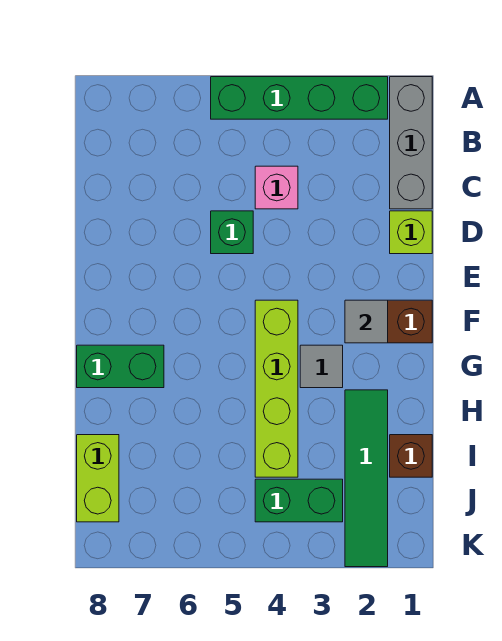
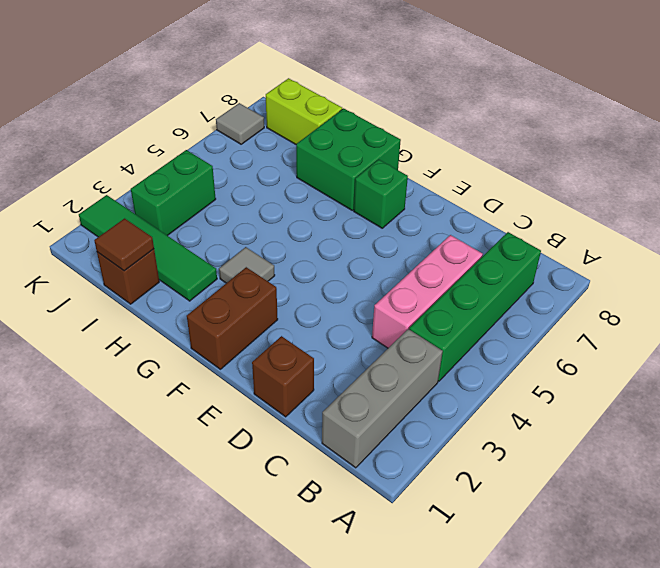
grey brick A1:C1 level 1 -> grey brick B1:B3 level 1
green brick A2:A5 level 1 -> green brick B4:B7 level 1
pink brick C4 level 1 -> pink brick C4:C6 level 1
lime brick D1 level 1 -> brown brick D1 level 1
green brick D5 level 1 -> green brick F7 level 1
grey tile F2 level 2 -> grey tile K7 level 1
lime brick F4:I4 level 1 -> none
green brick G7:G8 level 1 -> green brick G7:H8 level 1
none -> brown tile I1 level 2

